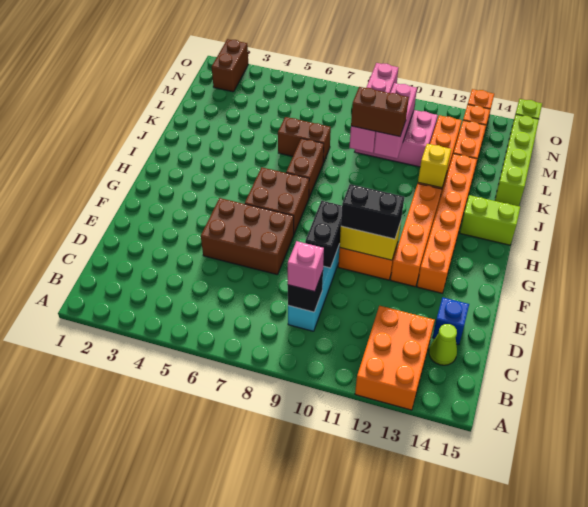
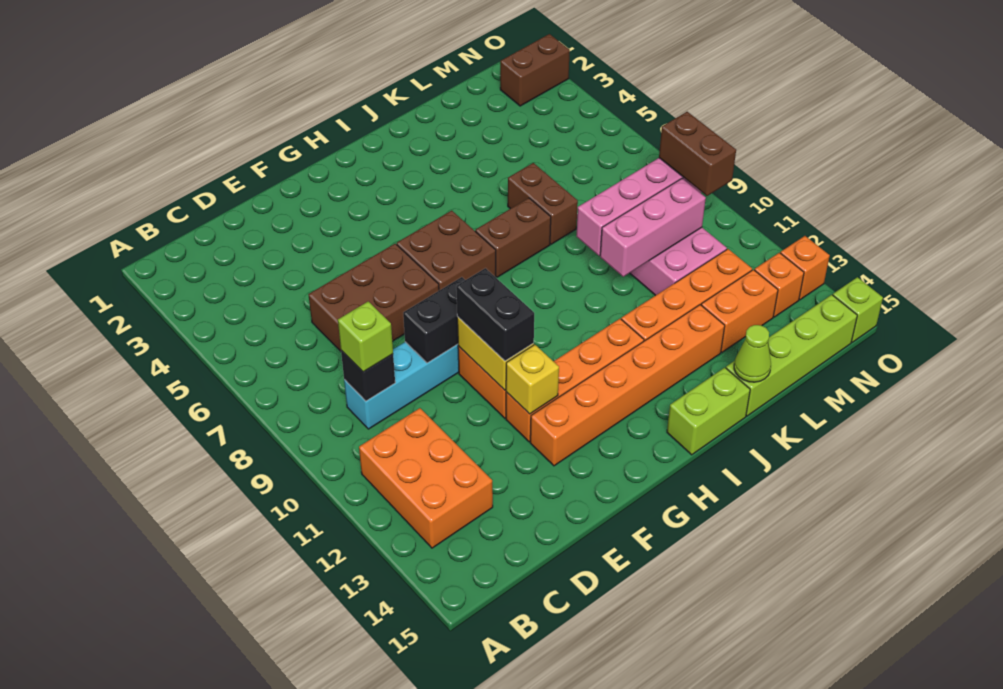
orange brick A12:C13 level 1 -> orange brick B11:C13 level 1
pink brick C9 level 3 -> lime brick C9 level 3
lime cone C14 level 1 -> lime cone K15 level 2
blue brick D14 level 1 -> none
brown brick E5:F7 level 1 -> brown brick D6:F7 level 1
lime brick I14:I15 level 1 -> lime brick I15:J15 level 1
yellow brick J12 level 2 -> yellow brick F12 level 2
brown brick K9:K10 level 3 -> brown brick N9:N10 level 3

